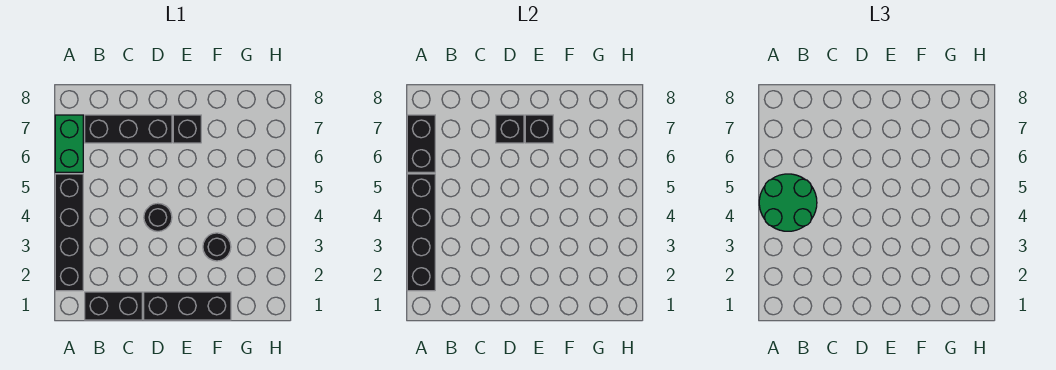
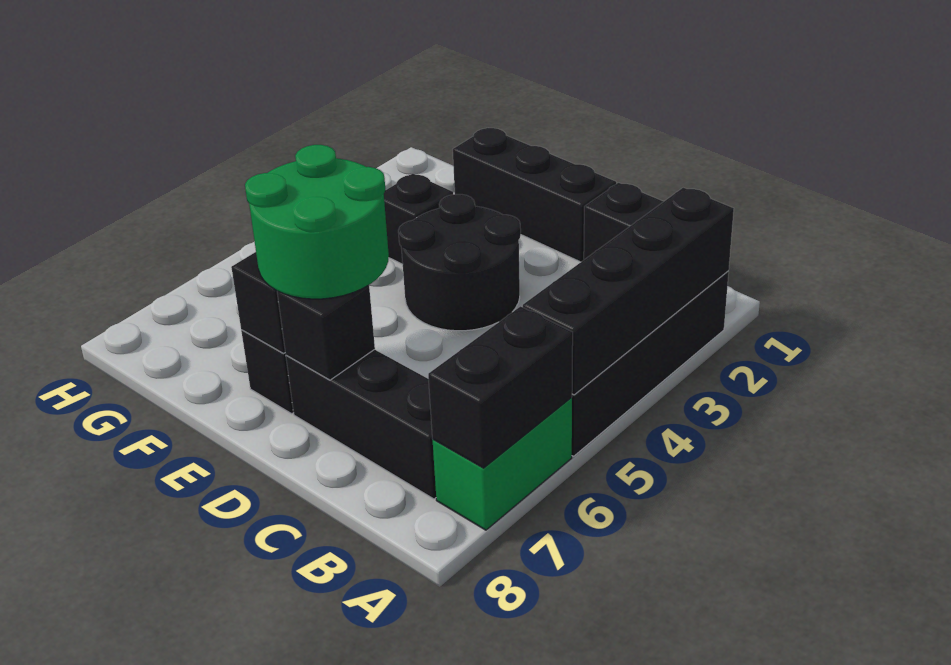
green round brick A4:B5 level 3 -> green round brick D6:E7 level 3
black round brick D4 level 1 -> black round brick D3:E4 level 1
black round brick F3 level 1 -> black brick F3 level 1

